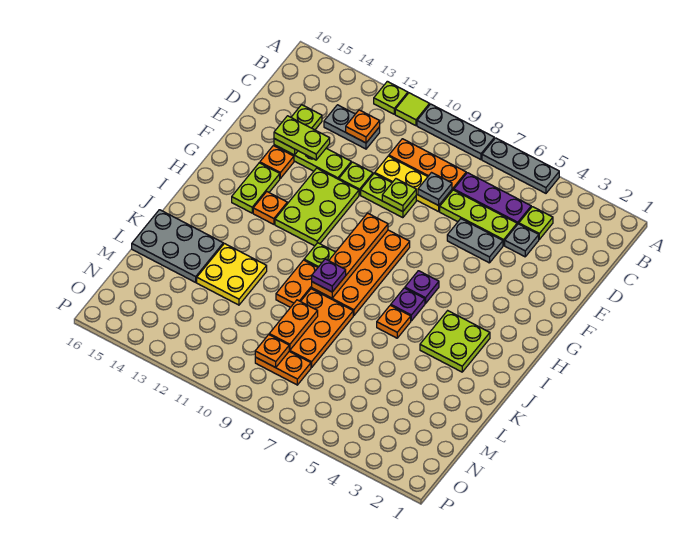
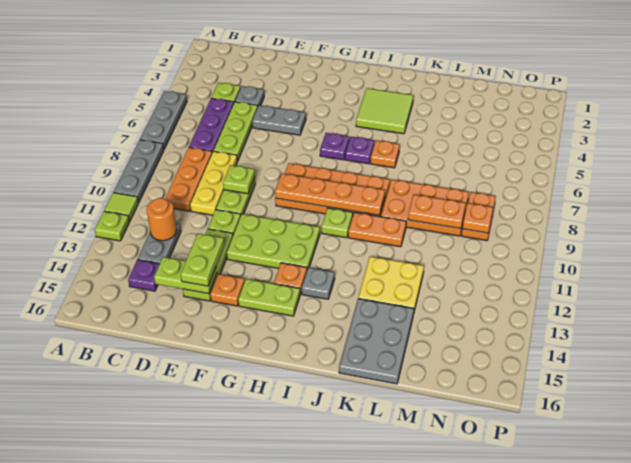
orange plate C12 level 2 -> orange round brick C12 level 2
grey plate D8 level 2 -> grey plate I13 level 1
grey plate E5:E6 level 1 -> grey plate E5:F5 level 1
lime plate I3:J4 level 1 -> lime tile I3:J4 level 1
purple plate J9 level 3 -> purple plate C14 level 1

